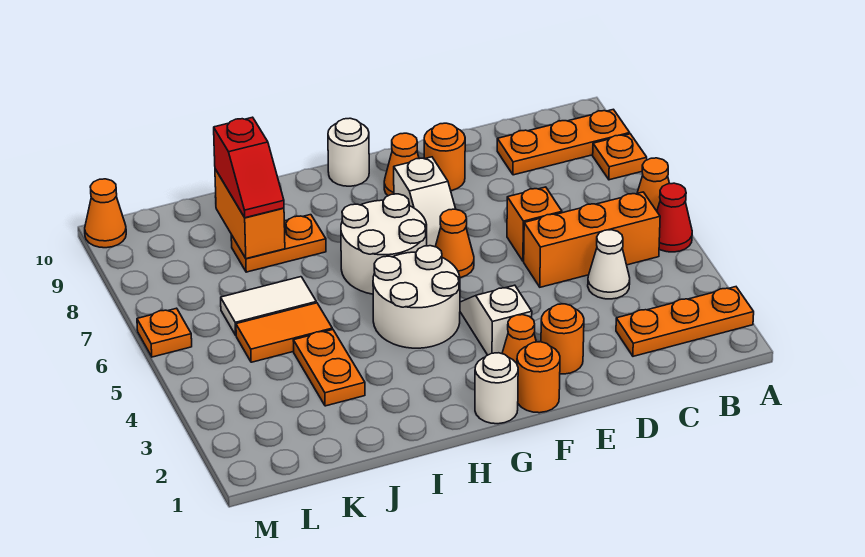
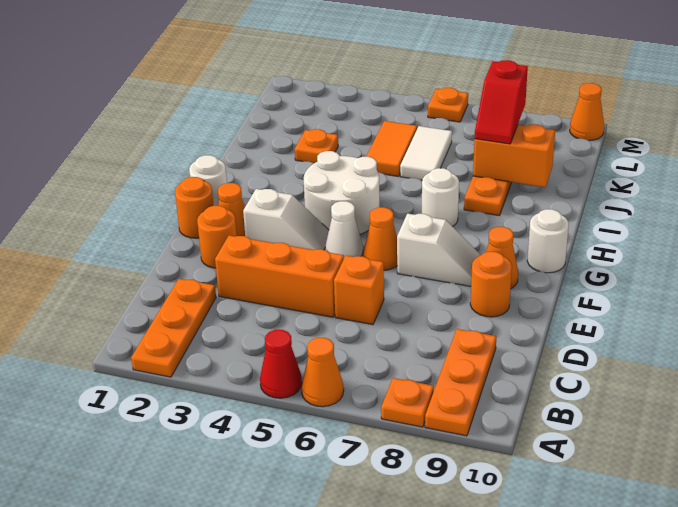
orange brick B5:D5 level 1 -> orange brick D3:D5 level 1
white cone C4 level 1 -> white cone F5 level 1
white slope F7:F8 level 1 top 8 -> white slope F7:F8 level 1 top 7
white round brick G6:H7 level 1 -> white round brick H7 level 1
orange plate J3:J4 level 1 -> orange plate J3 level 1
red slope J8:J9 level 3 top 9 -> red slope J8:K8 level 3 top K

